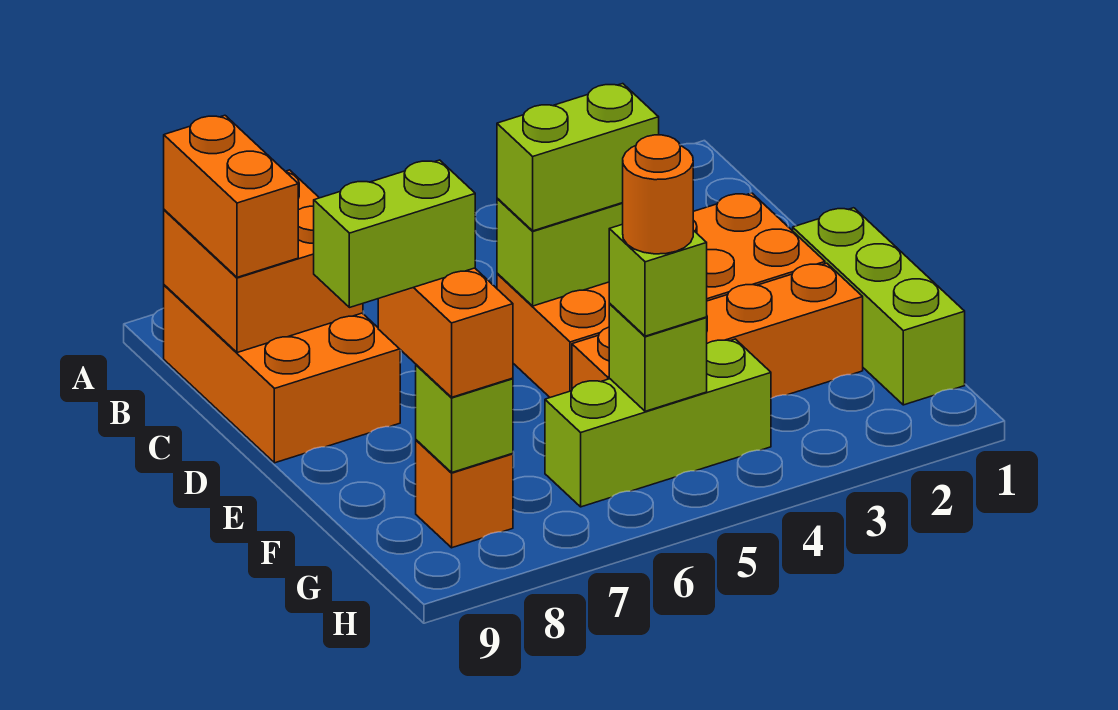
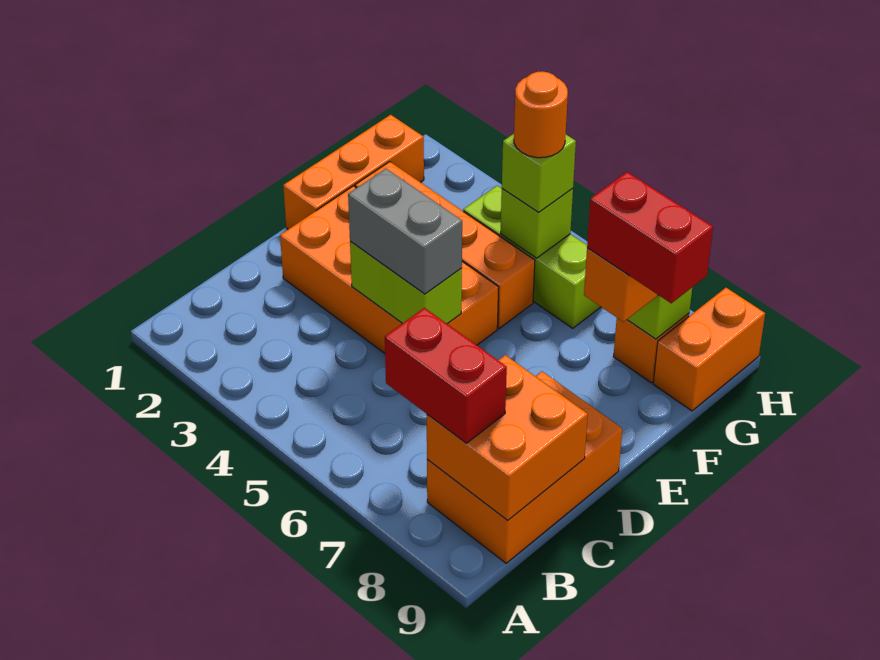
none -> red brick B7:B8 level 3
orange brick B9:C9 level 3 -> orange brick G9:H9 level 1
lime brick D4:D5 level 3 -> grey brick D4:D5 level 3
lime brick E1:G1 level 1 -> orange brick E1:G1 level 1
lime brick F8:F9 level 4 -> red brick F8:F9 level 4

